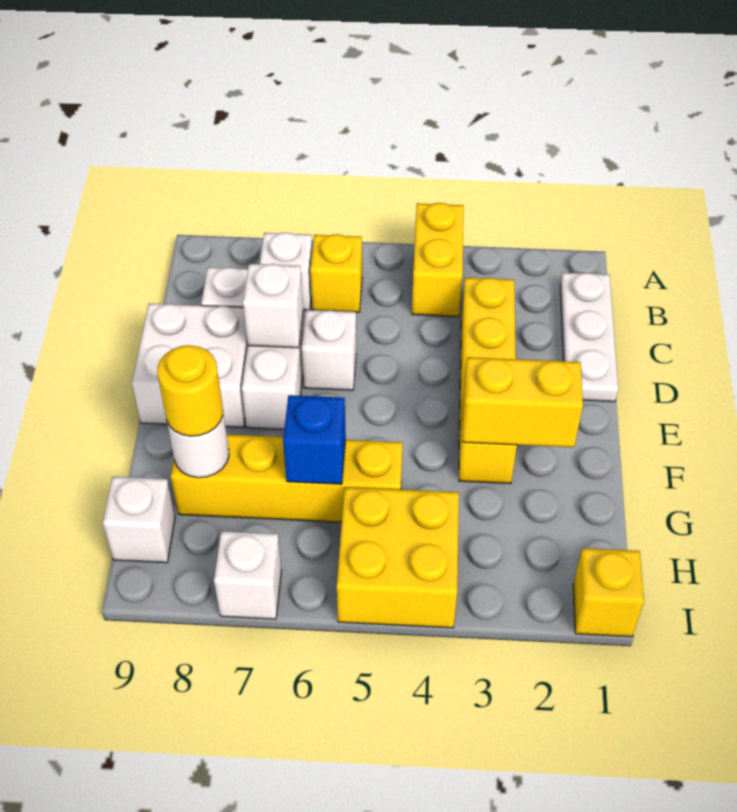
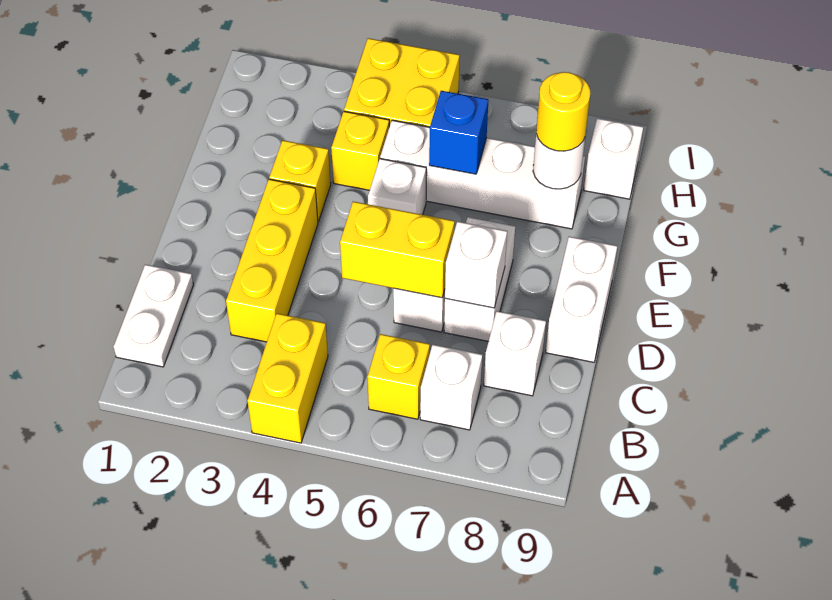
white plate B1:D1 level 1 -> white plate B1:C1 level 1
white brick D8:E9 level 1 -> white brick D9:E9 level 1
yellow brick F2:F3 level 2 -> yellow brick D5:D6 level 2
yellow brick G5:G8 level 1 -> white brick G5:G8 level 1
yellow brick I1 level 1 -> yellow brick G4 level 1
white brick I7 level 1 -> white brick F5 level 1

